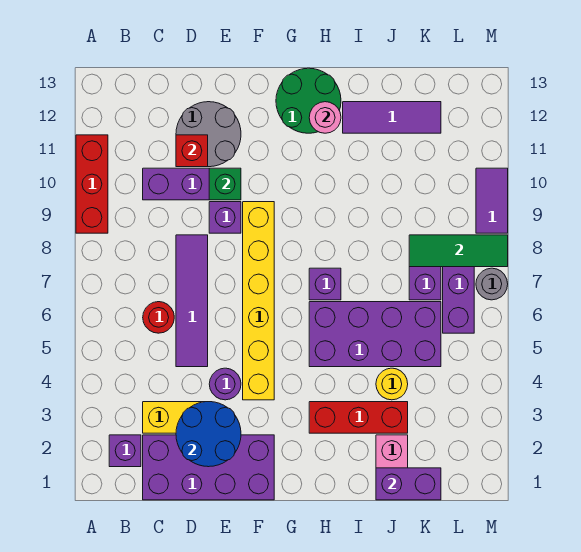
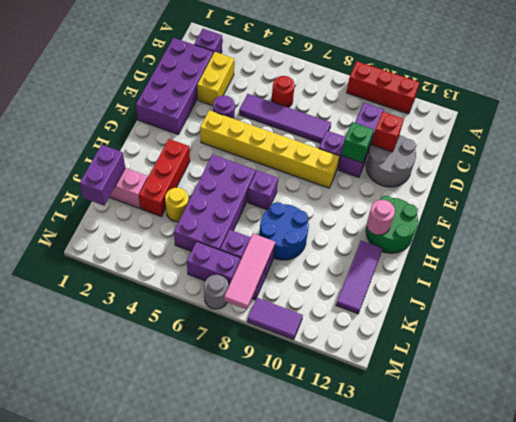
blue round brick D2:E3 level 2 -> blue round brick I8:J9 level 1
green tile K8:M8 level 2 -> pink tile K8:M8 level 2

